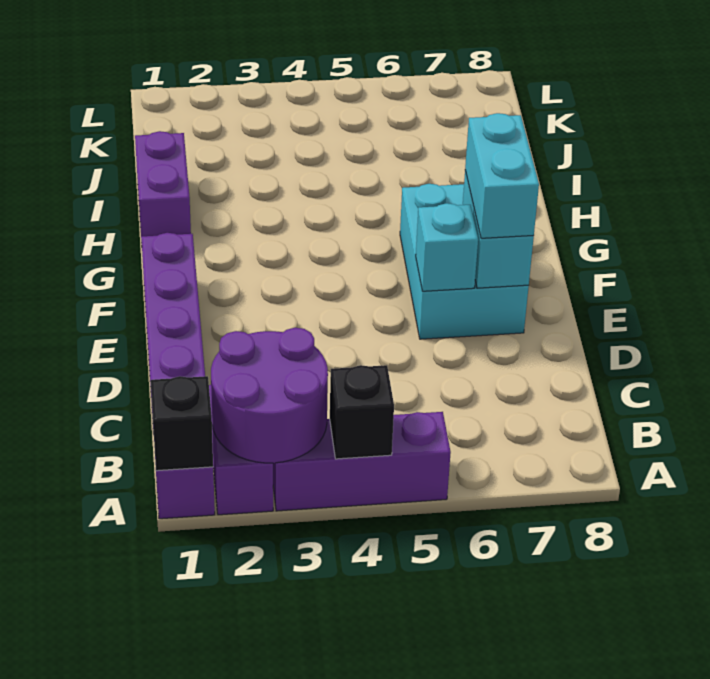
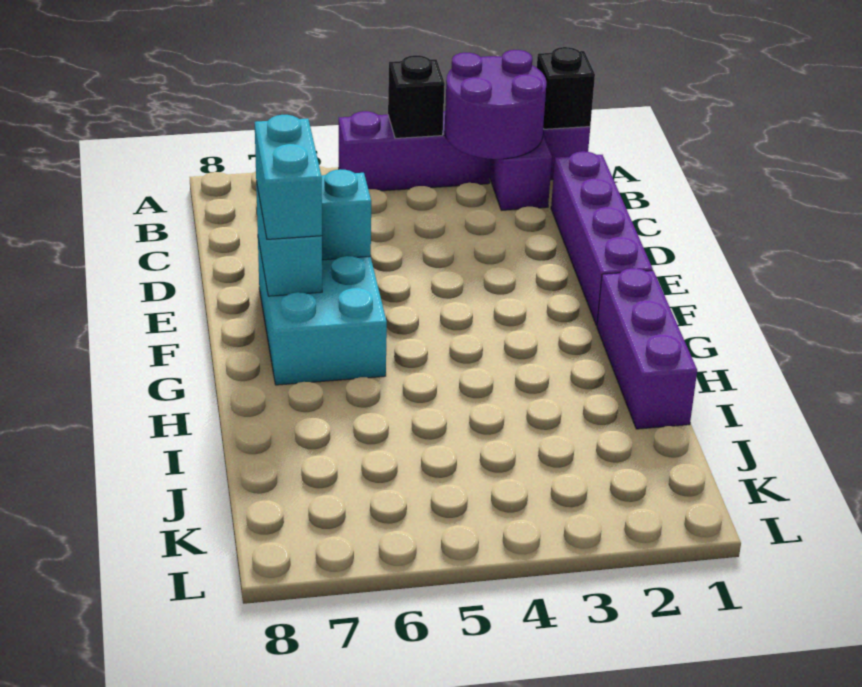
purple brick H1:I1 level 1 -> purple brick G1:I1 level 1

